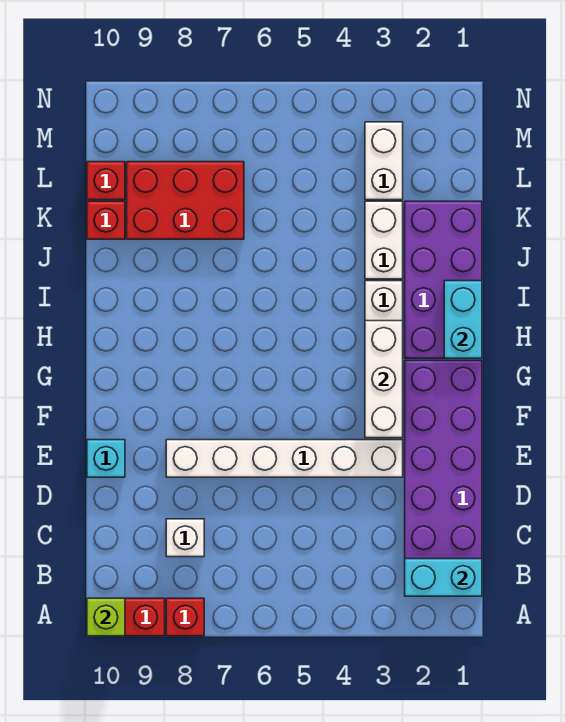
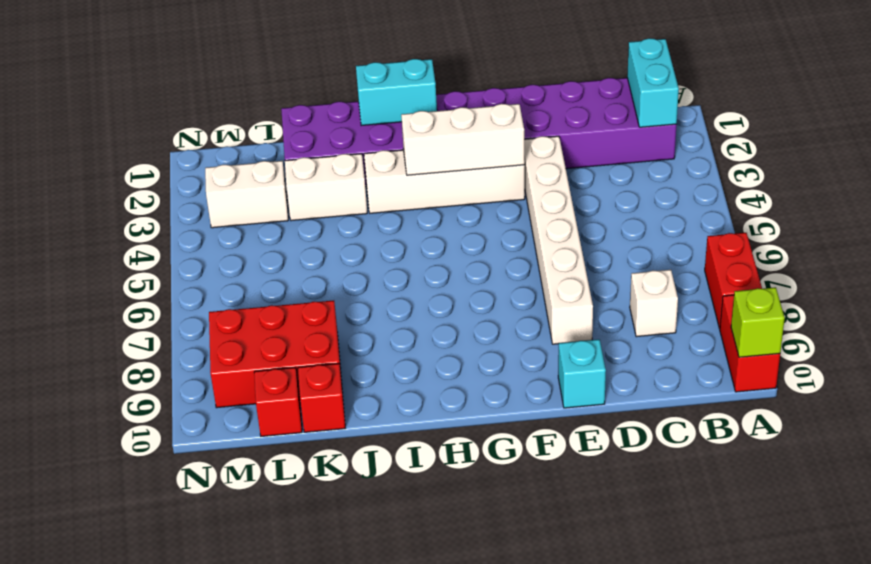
red brick A8 level 1 -> red brick A7:A8 level 1
red brick K7:L9 level 1 -> red brick K8:M9 level 1

